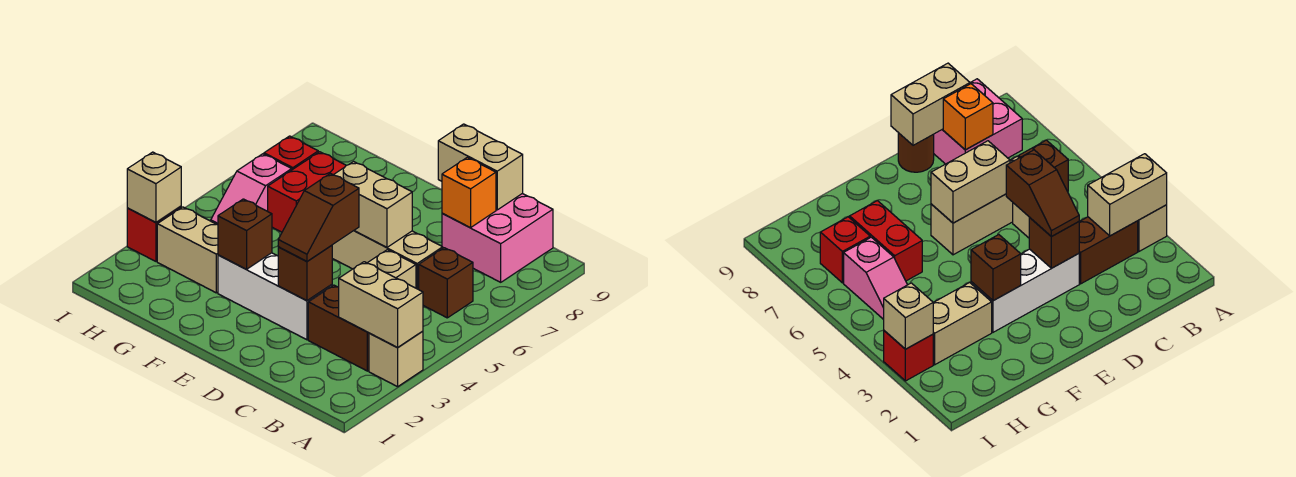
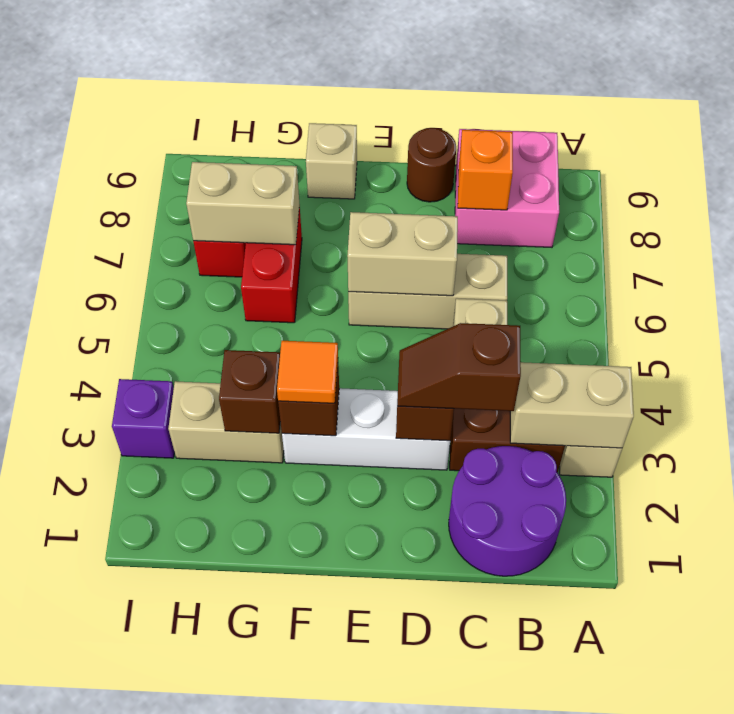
none -> purple round brick B1:C2 level 1
brown brick B6 level 1 -> brown brick G3 level 2
tan brick C9:D9 level 2 -> tan brick G7:H7 level 2
brown slope D3:D4 level 3 top 4 -> brown slope C3:D3 level 3 top C
none -> orange tile F3 level 3
pink slope H5:H6 level 1 top 6 -> none
red brick I3 level 1 -> purple brick I3 level 1
tan brick I3 level 2 -> tan brick F9 level 1

